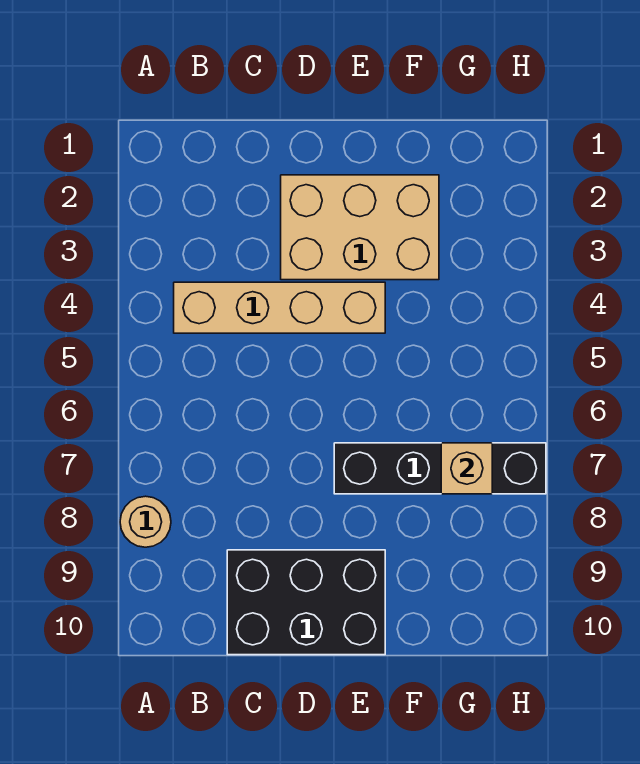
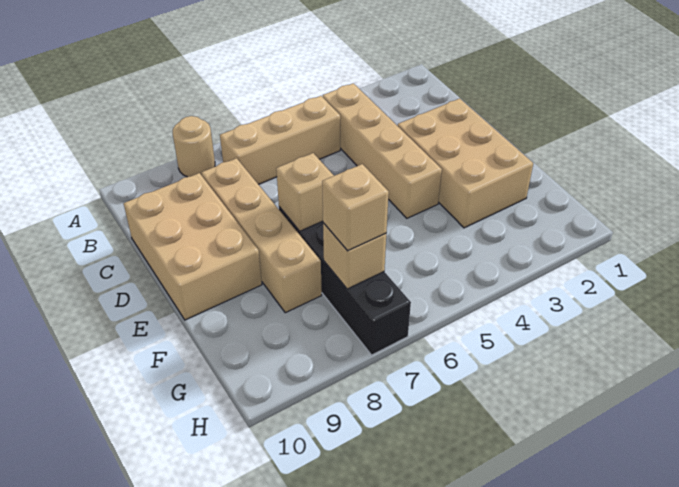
none -> tan brick B5:B7 level 1
none -> tan brick C8:F8 level 1
black brick C9:E10 level 1 -> tan brick C9:E10 level 1
none -> tan brick E7 level 2
none -> tan brick G7 level 3

